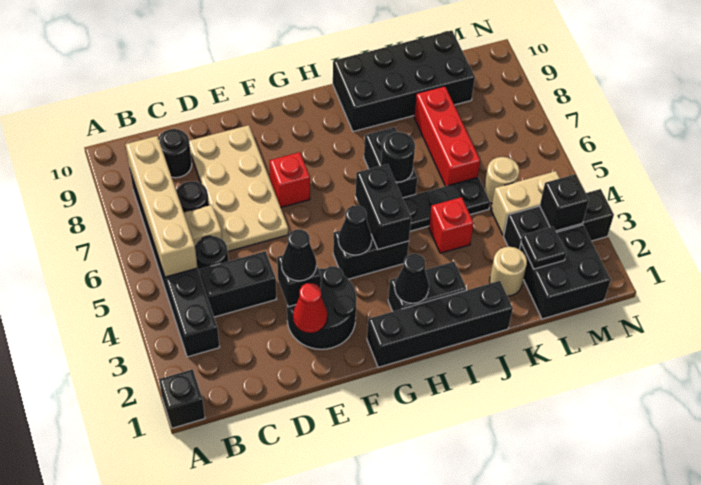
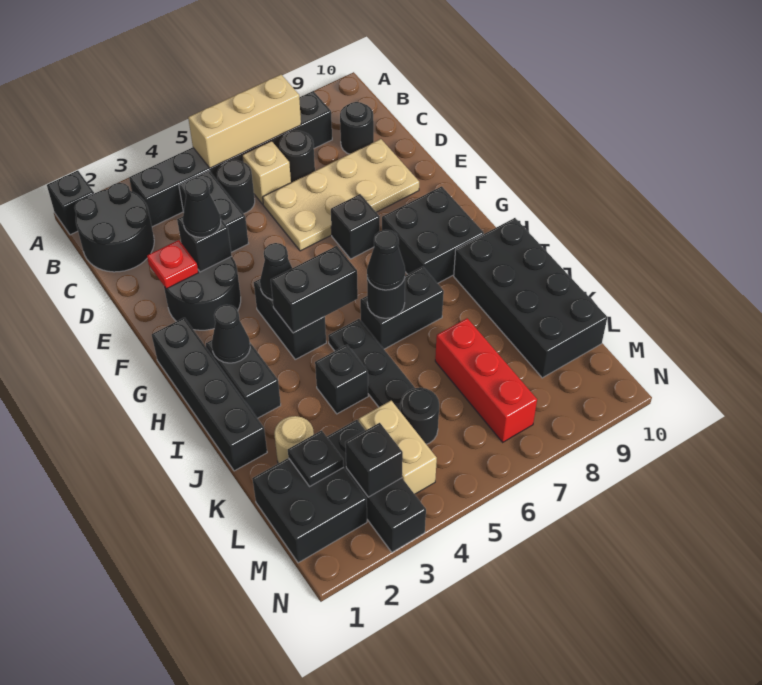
none -> black round brick B1:C2 level 1
tan brick B5:B8 level 2 -> tan brick B5:B7 level 2
red cone E2 level 2 -> red plate E2 level 2
red brick F7 level 1 -> black brick F7 level 1
none -> black brick G8:H9 level 1
none -> black cone I6 level 3
red brick J4 level 1 -> black brick J4 level 1
red brick K6:K8 level 1 -> red brick K7:M7 level 1
tan round brick L5 level 1 -> black round brick L5 level 1

